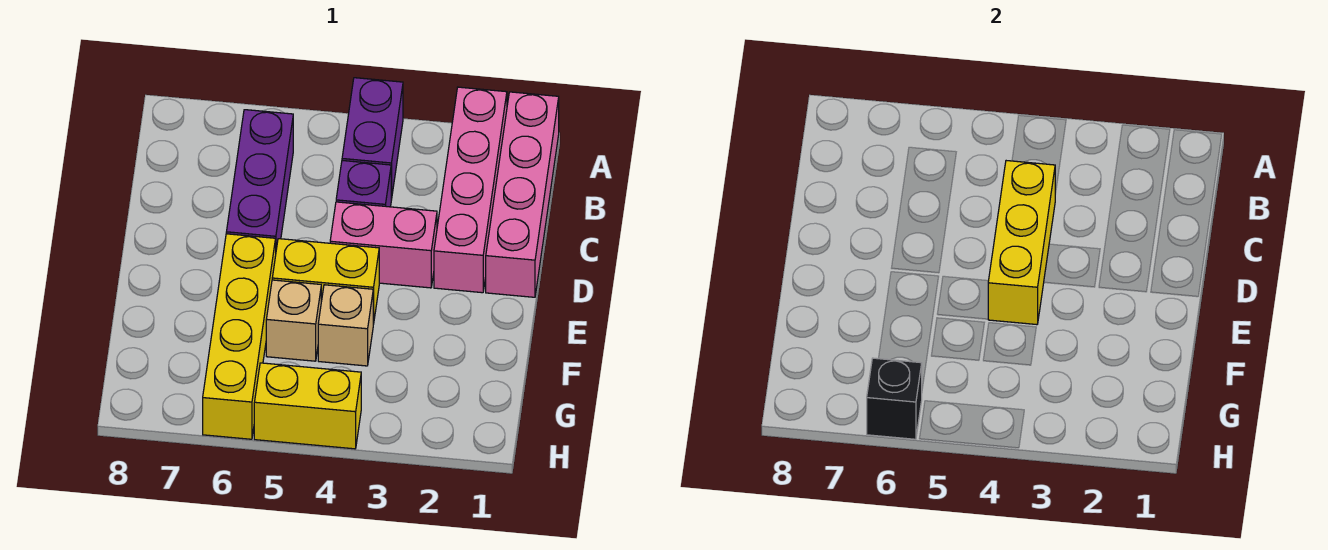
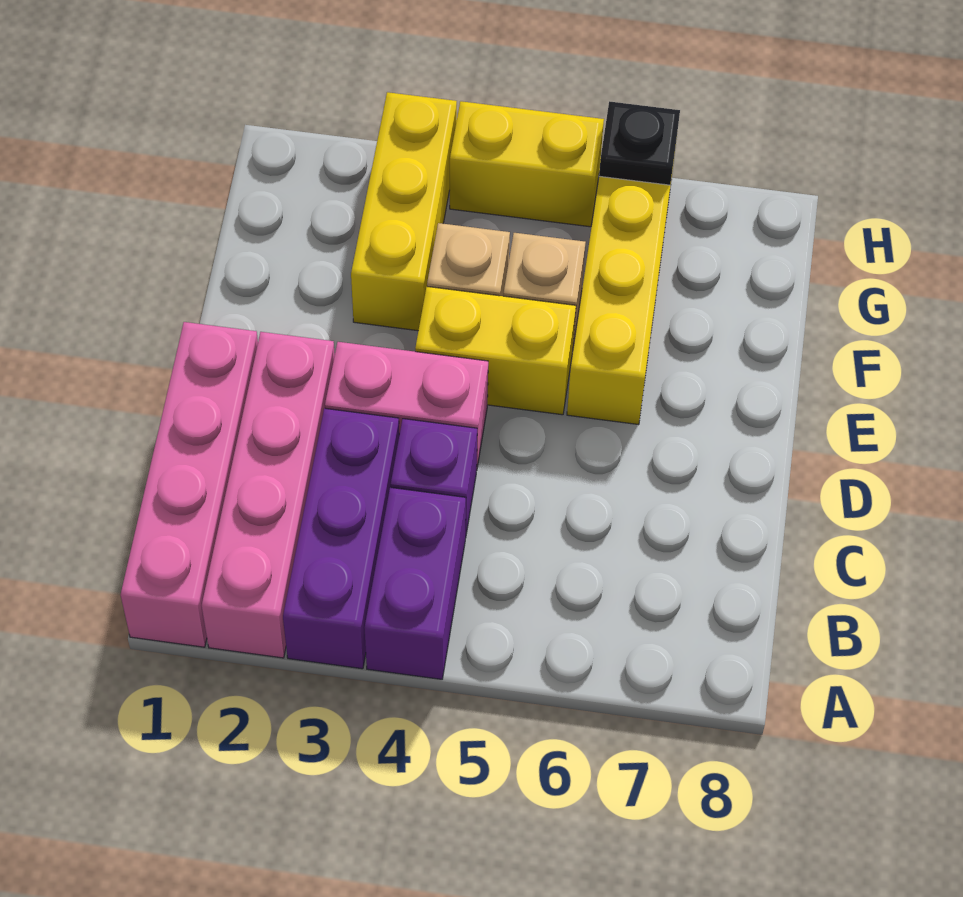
purple brick B6:D6 level 1 -> purple brick A3:C3 level 1
yellow brick C4:E4 level 2 -> yellow brick F3:H3 level 1
black brick H6 level 2 -> black plate H6 level 2

